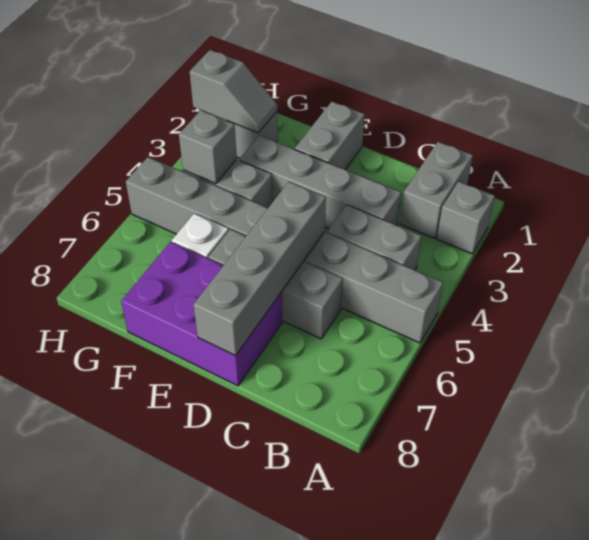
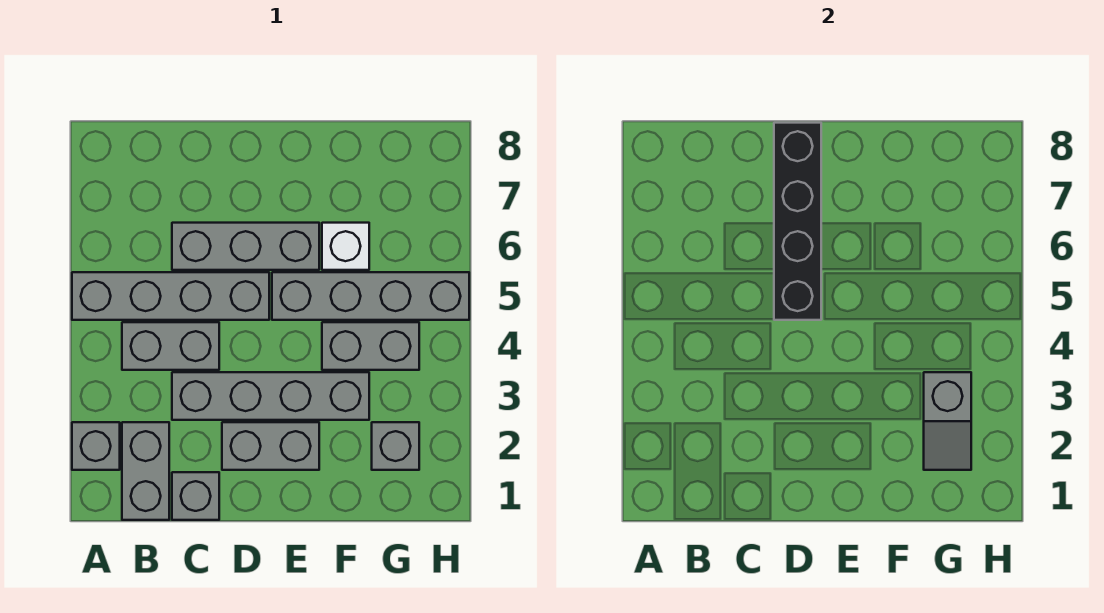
grey brick D5:D8 level 2 -> black brick D5:D8 level 2
purple brick D7:F8 level 1 -> none
grey brick E1:E2 level 1 -> grey brick D2:E2 level 1
grey slope G2:H2 level 2 top H -> grey slope G2:G3 level 2 top 3
grey brick G4 level 2 -> grey brick C1 level 1

